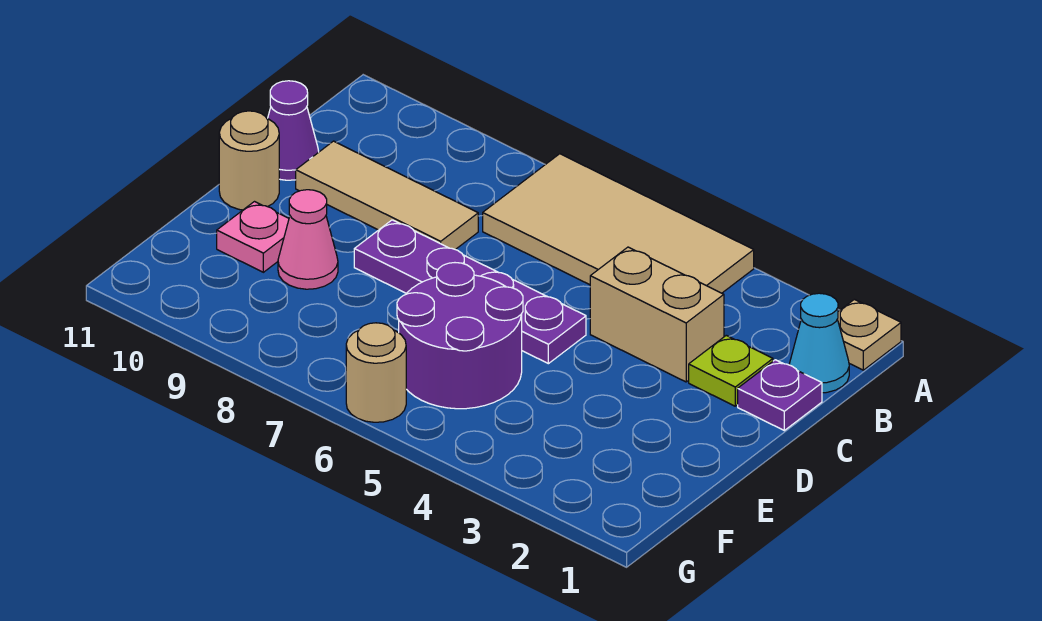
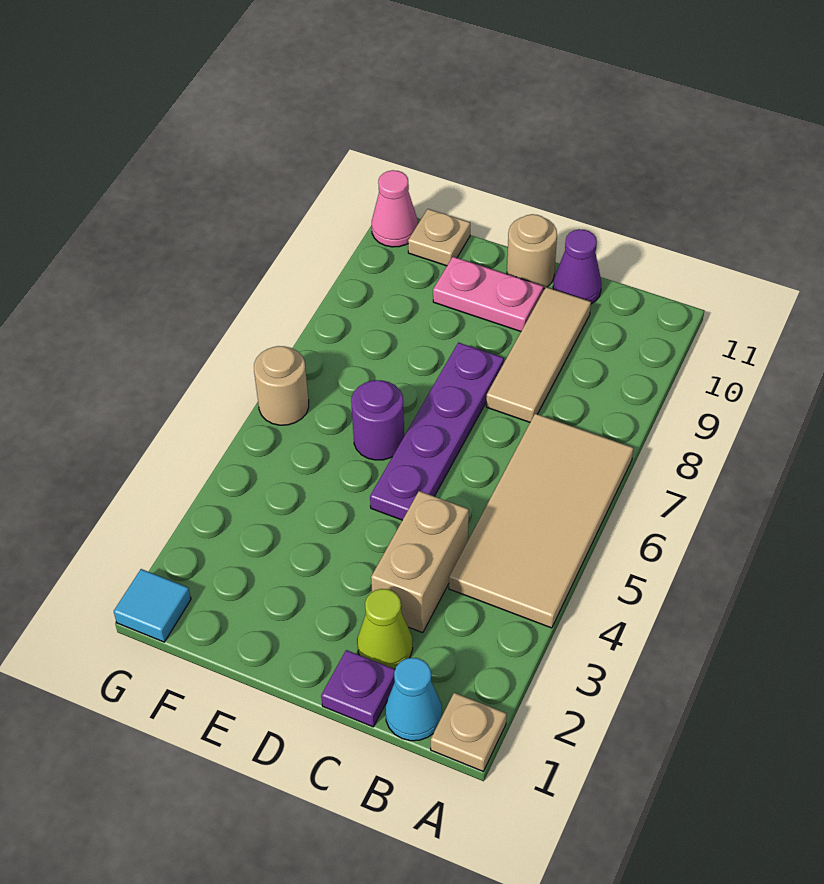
lime plate C2 level 1 -> lime cone C2 level 1
purple round brick E5:F6 level 1 -> purple round brick E6 level 1
pink cone E9 level 1 -> pink cone G11 level 1
pink plate E10 level 1 -> pink plate D10:E10 level 1
none -> tan plate F11 level 1
none -> cyan tile G1 level 1

